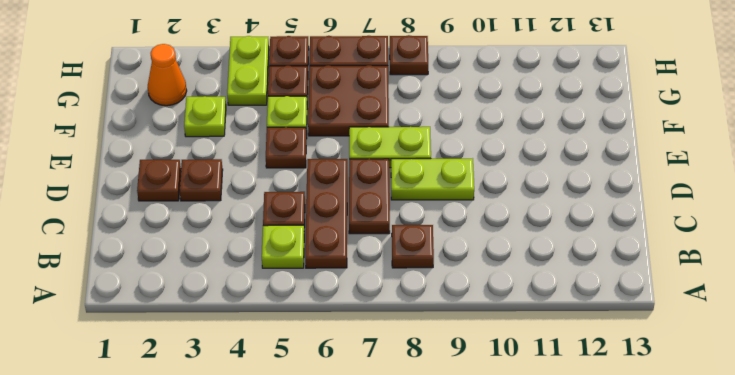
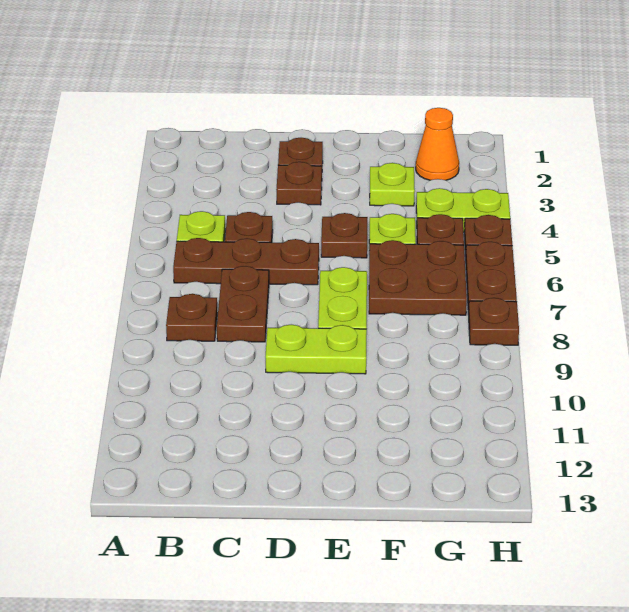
brown plate C7:D7 level 1 -> brown plate C7:C8 level 1
lime plate D8:D9 level 1 -> lime plate D9:E9 level 1

